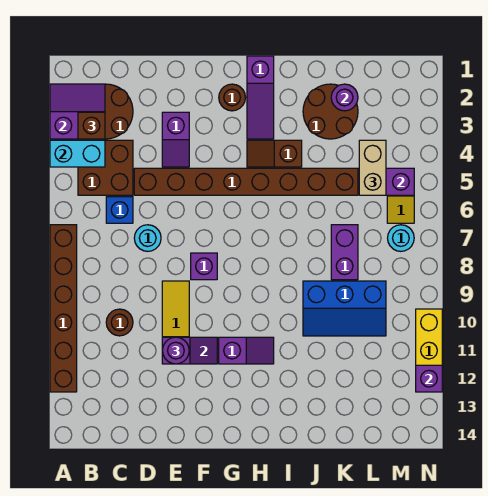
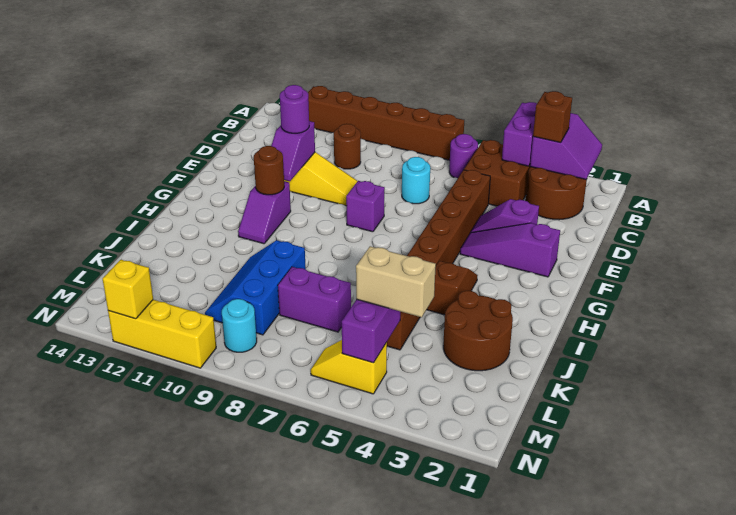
cyan brick A4:B4 level 2 -> purple brick A4:B4 level 2
blue brick C6 level 1 -> none
brown round brick G2 level 1 -> brown round brick G11 level 2
purple slope H1:H3 level 1 top 1 -> purple slope F2:F4 level 1 top 2
purple round brick K2 level 2 -> purple round brick B6 level 1
cyan round brick M7 level 1 -> cyan round brick M9 level 1
purple brick N12 level 2 -> yellow brick N12 level 2

